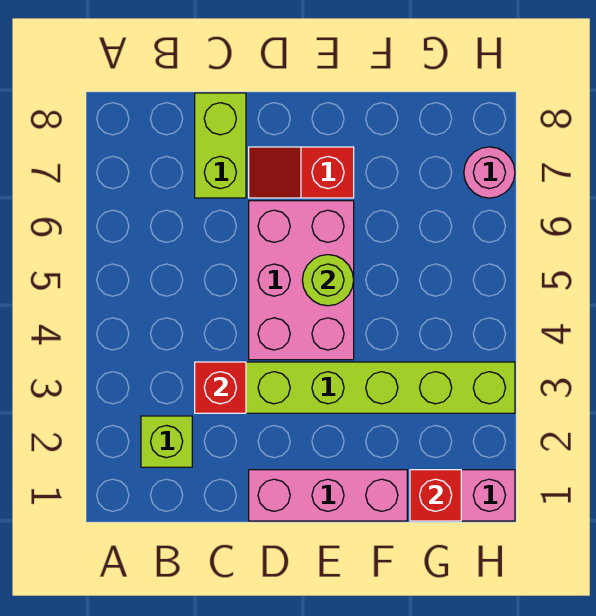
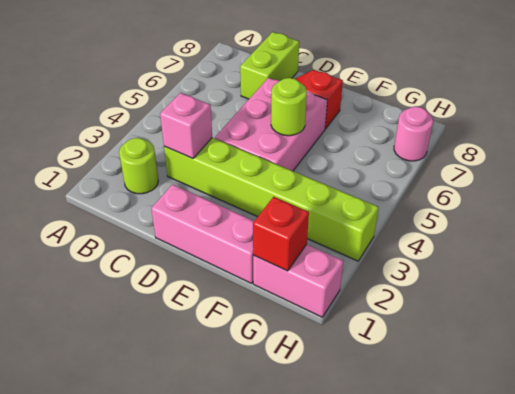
lime brick B2 level 1 -> lime round brick B2 level 1
red brick C3 level 2 -> pink brick C3 level 2

